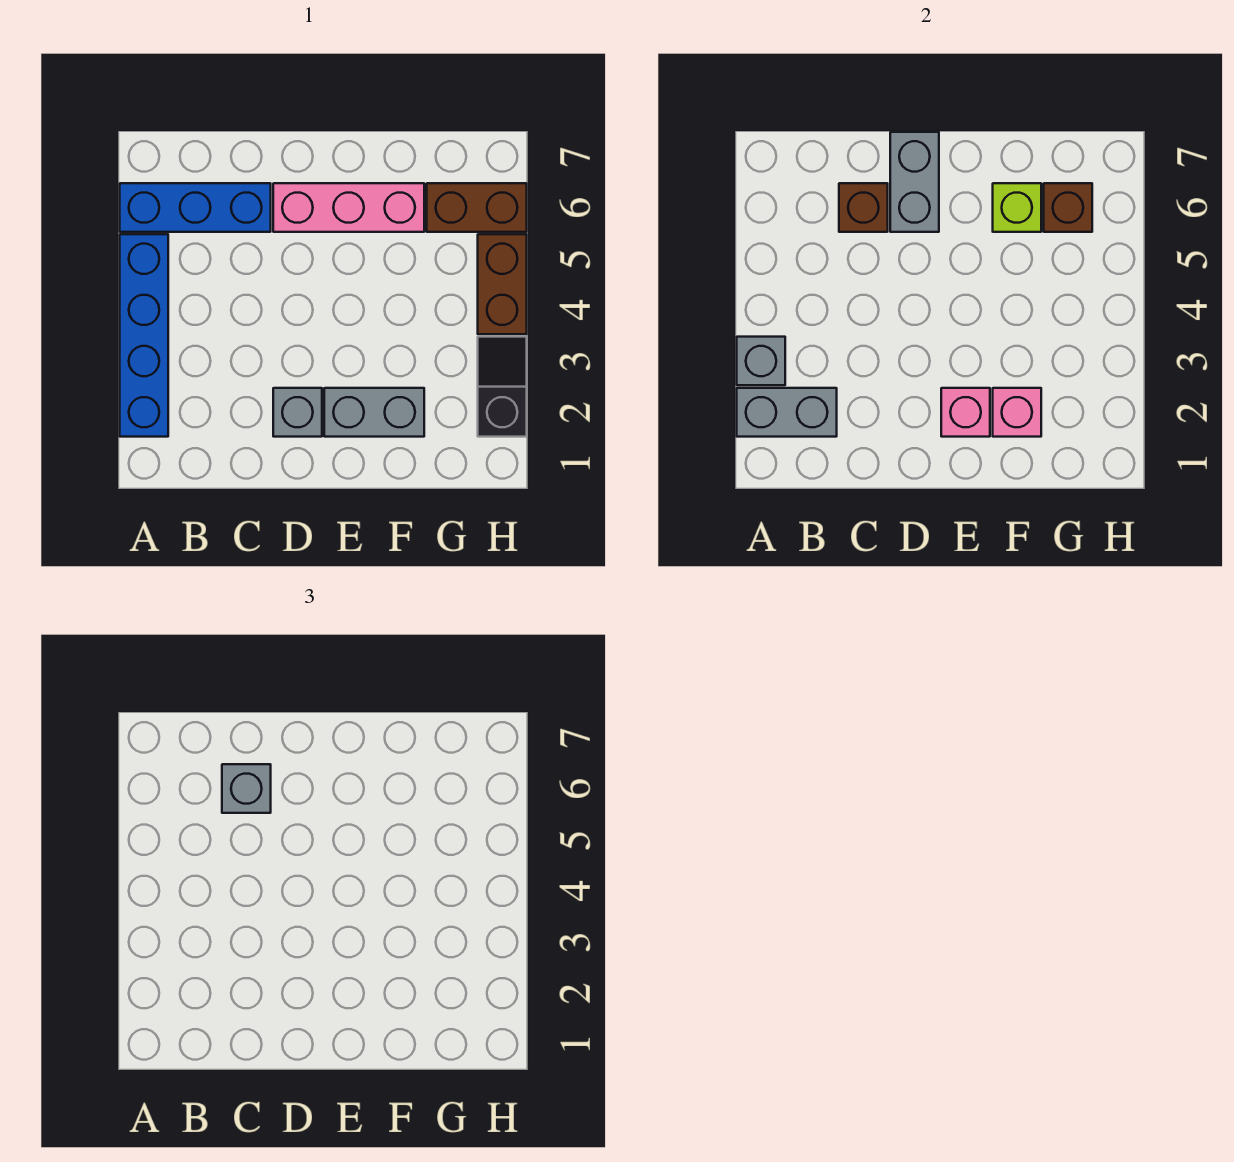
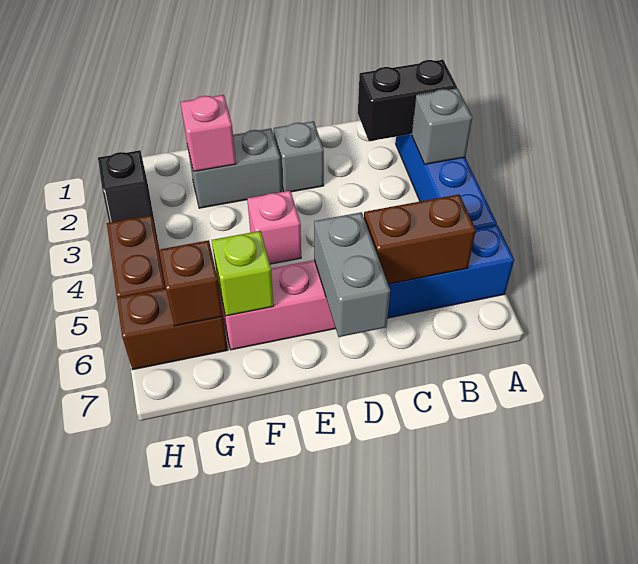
grey brick A2:B2 level 2 -> black brick A2:B2 level 2
brown brick C6 level 2 -> brown brick B6:C6 level 2
grey brick C6 level 3 -> none
pink brick E2 level 2 -> pink brick E4 level 1

